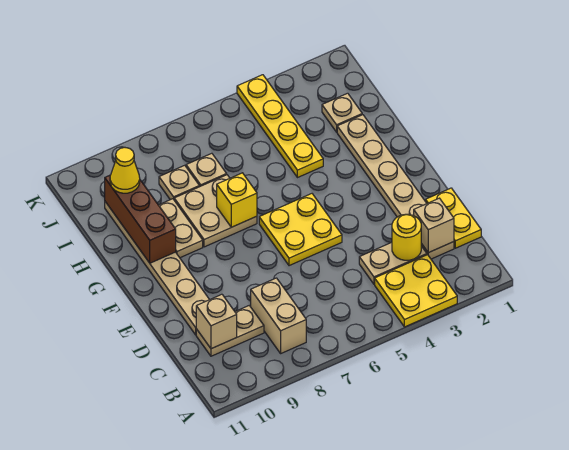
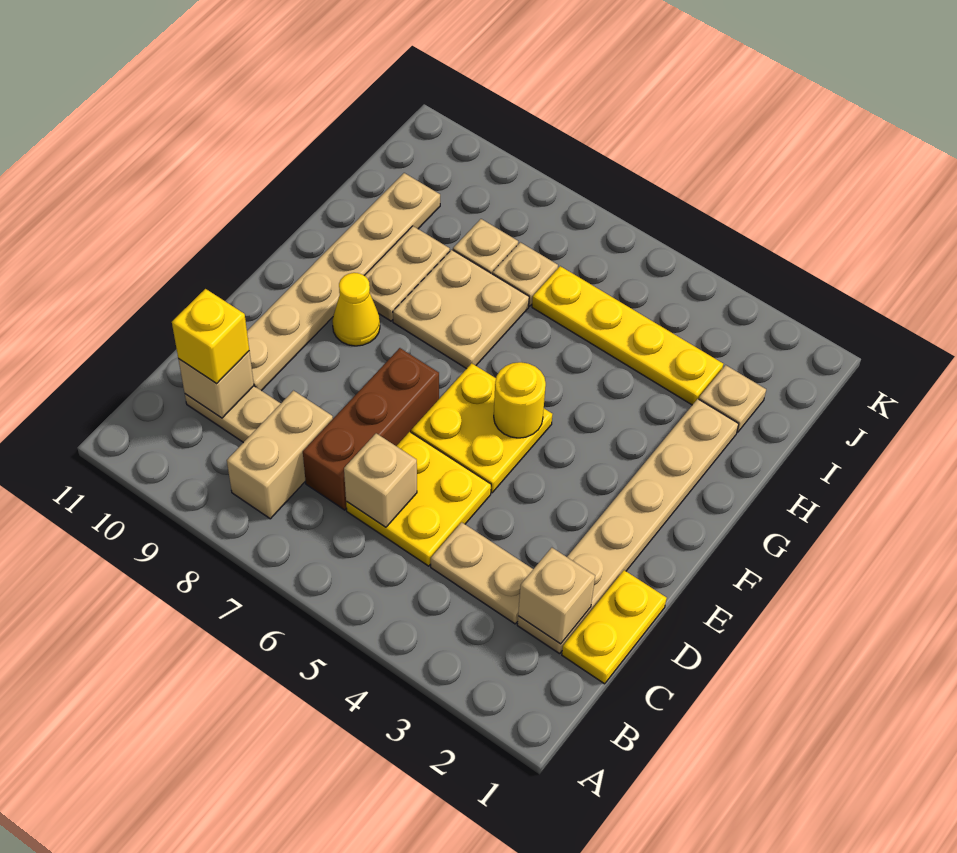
yellow plate A3:B4 level 1 -> yellow plate C5:D6 level 1
yellow round brick C3 level 2 -> yellow round brick F5 level 2
none -> tan brick C6 level 2
yellow brick G7 level 2 -> yellow brick C10 level 3
brown brick G10:I10 level 2 -> brown brick C7:E7 level 1
yellow plate H4:K4 level 1 -> yellow plate I3:I6 level 1
yellow cone I10 level 3 -> yellow cone F9 level 1

